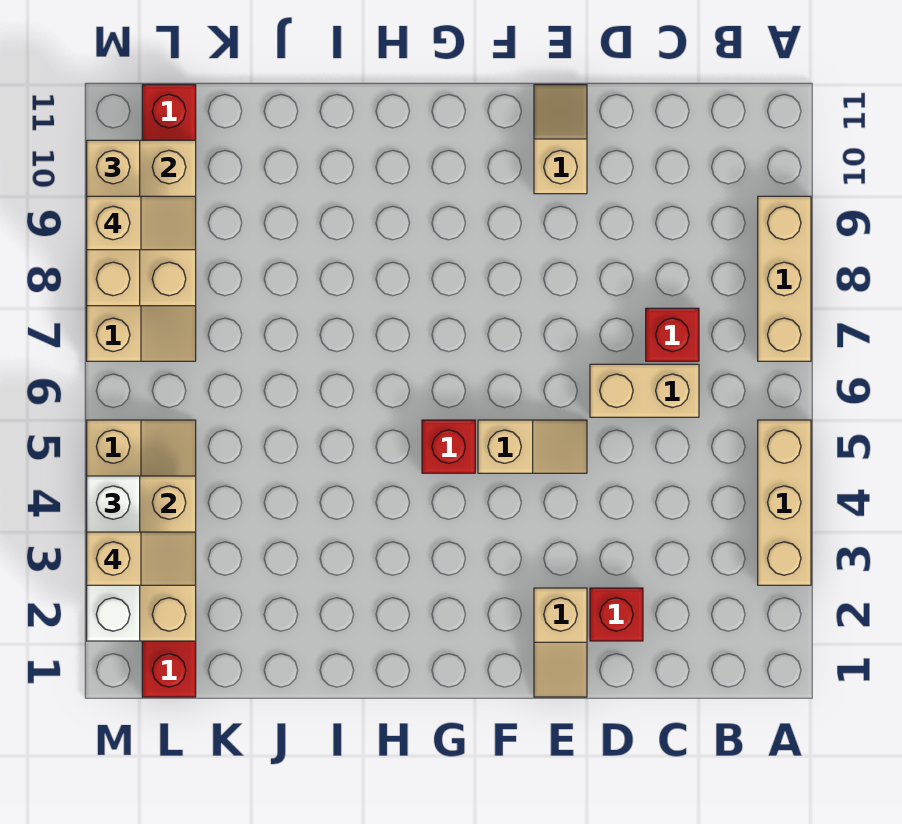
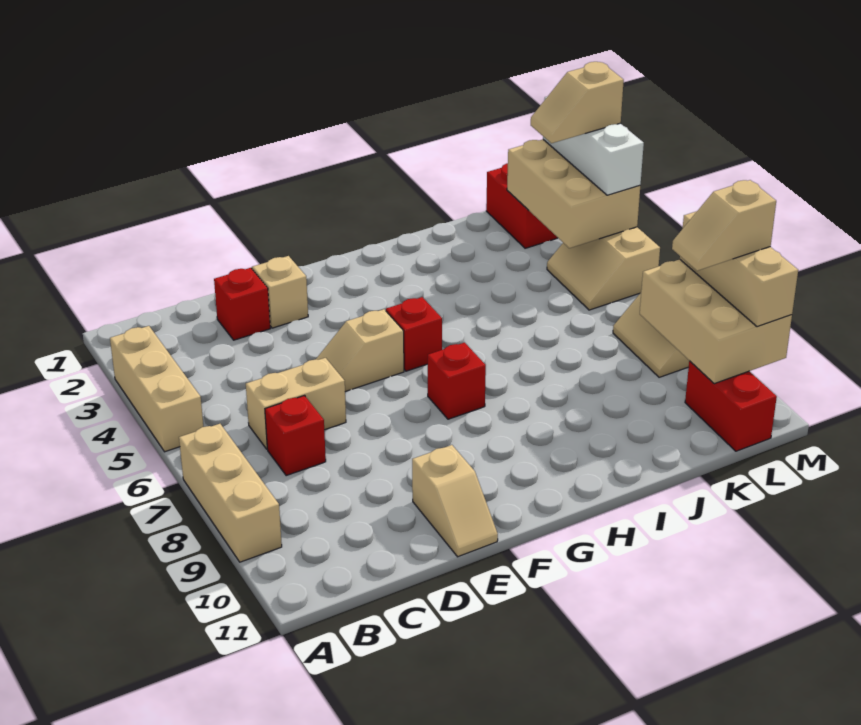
none -> red brick G7 level 1

